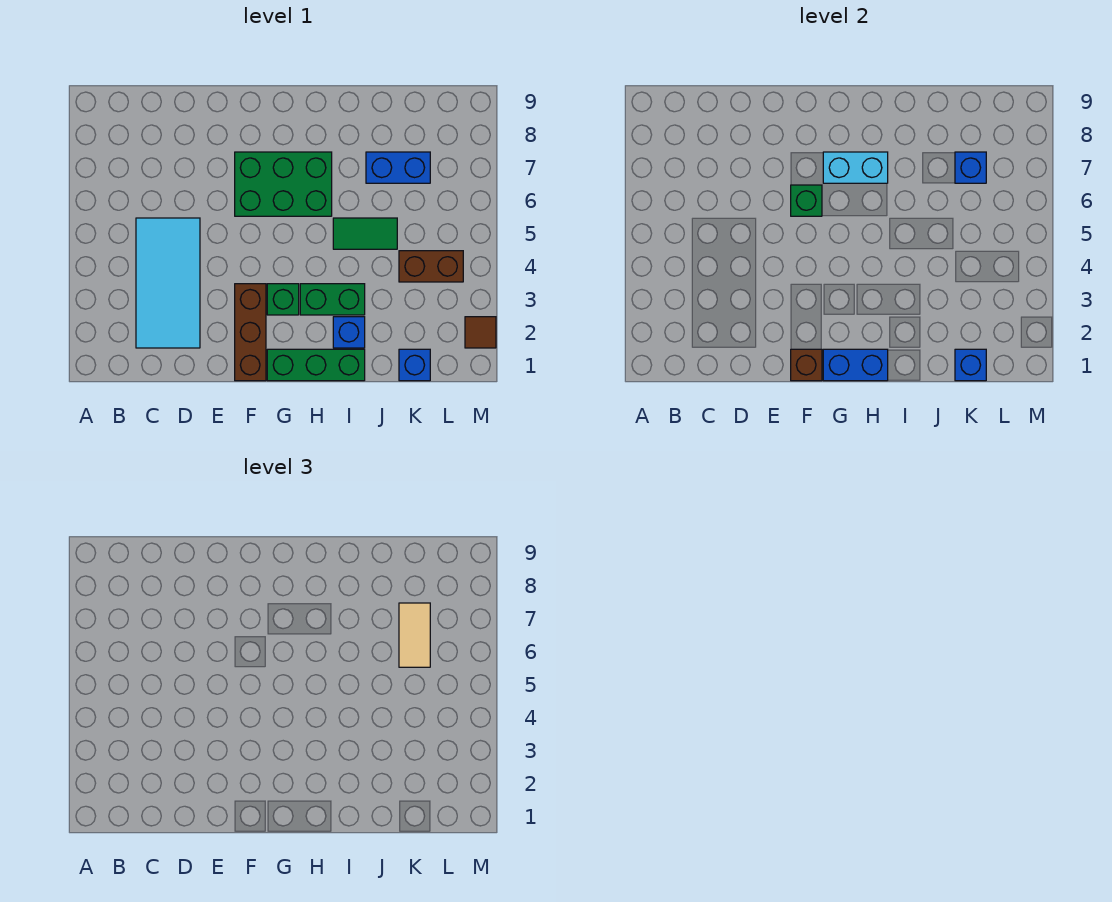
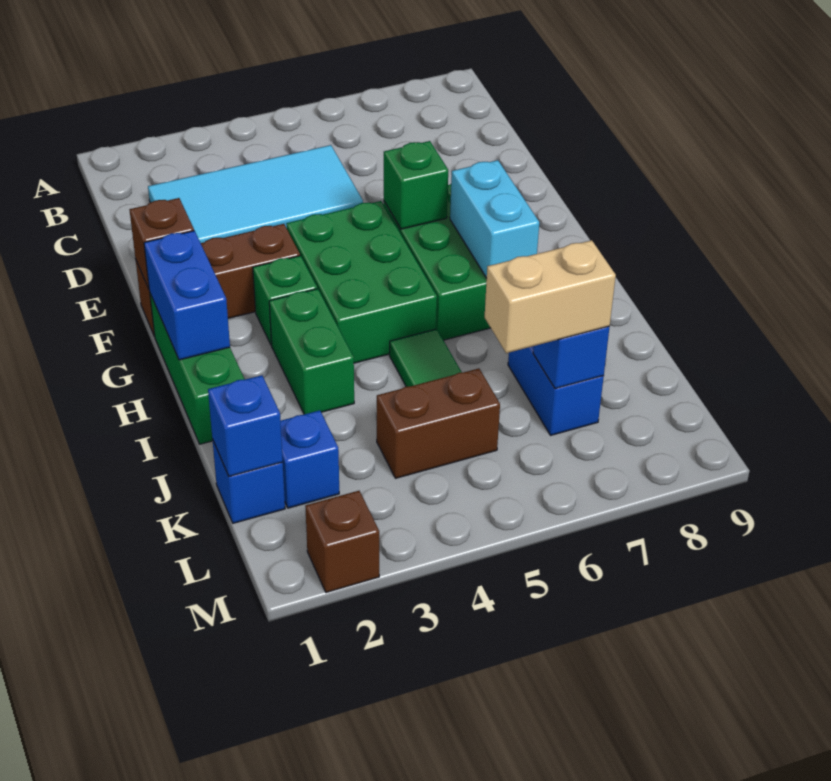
none -> green brick F4:H5 level 1
blue brick I2 level 1 -> blue brick K2 level 1
brown brick K4:L4 level 1 -> brown brick K4:K5 level 1
tan tile K6:K7 level 3 -> tan brick K6:K7 level 3
brown tile M2 level 1 -> brown brick M2 level 1

